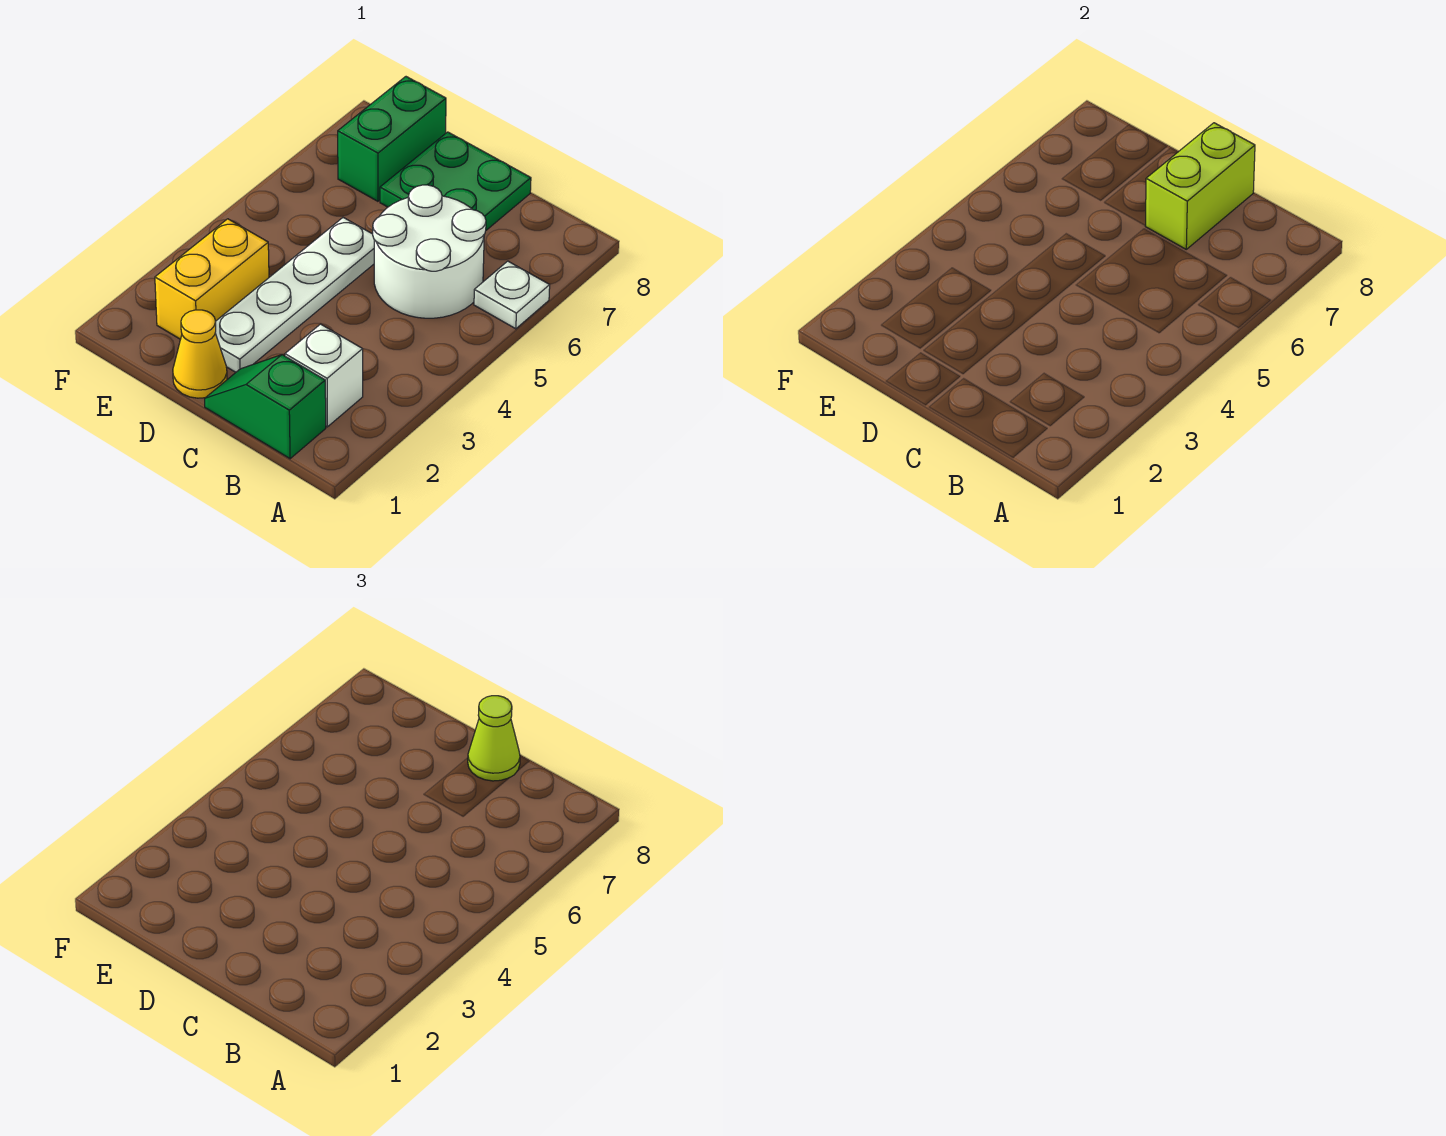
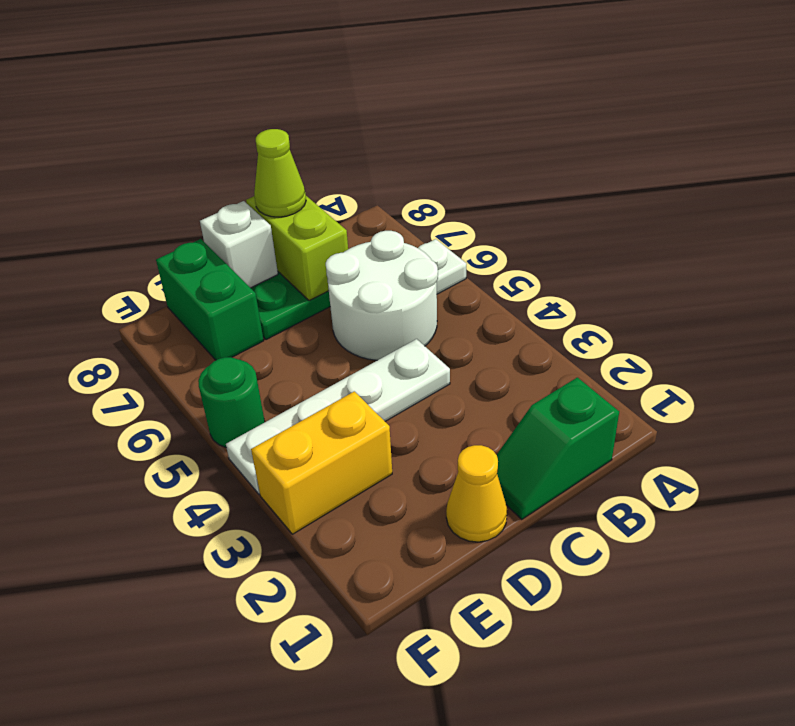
white brick B2 level 1 -> white brick D8 level 2
white plate D2:D5 level 1 -> white plate C4:F4 level 1
yellow brick E2:E3 level 1 -> yellow brick E3:F3 level 1
none -> green round brick F5 level 1

